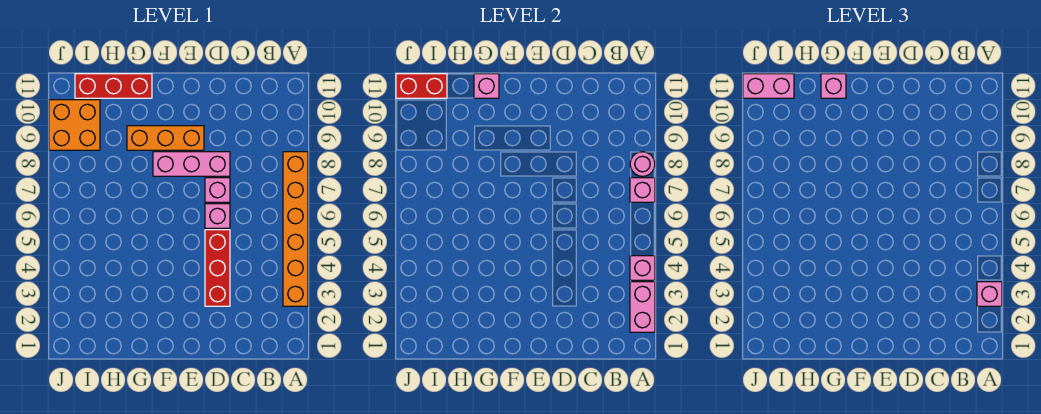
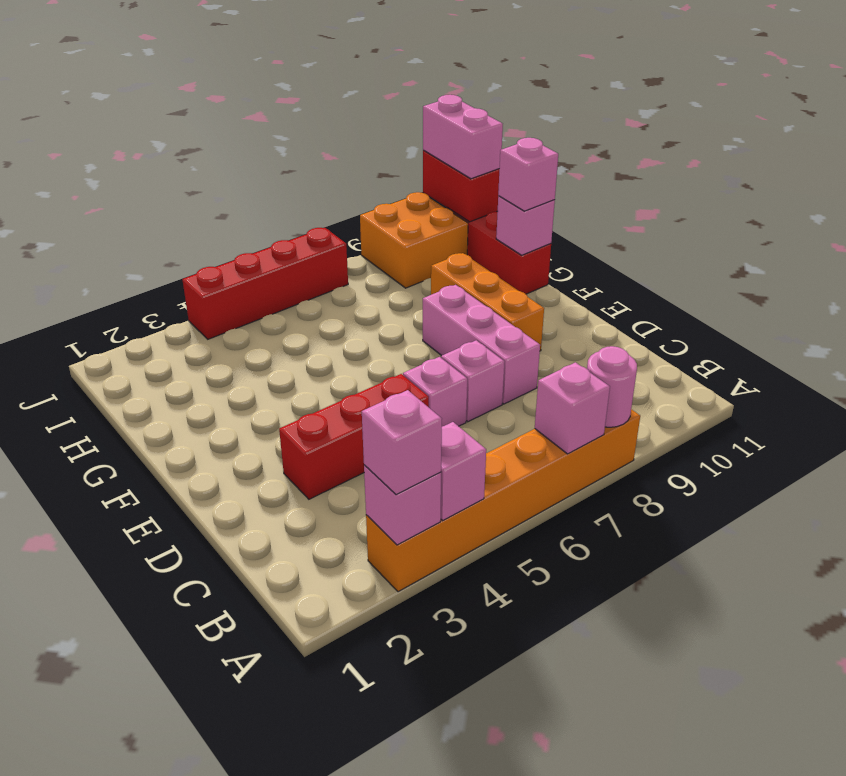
pink brick A2:A3 level 2 -> pink brick A3 level 2
none -> red brick J4:J7 level 1

